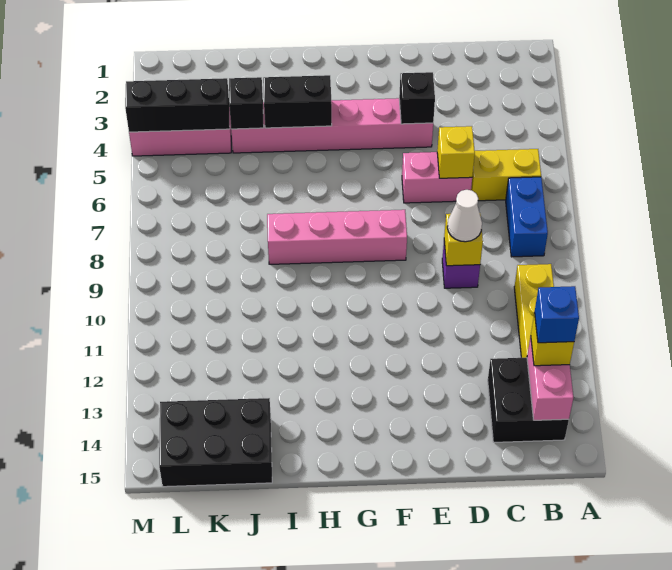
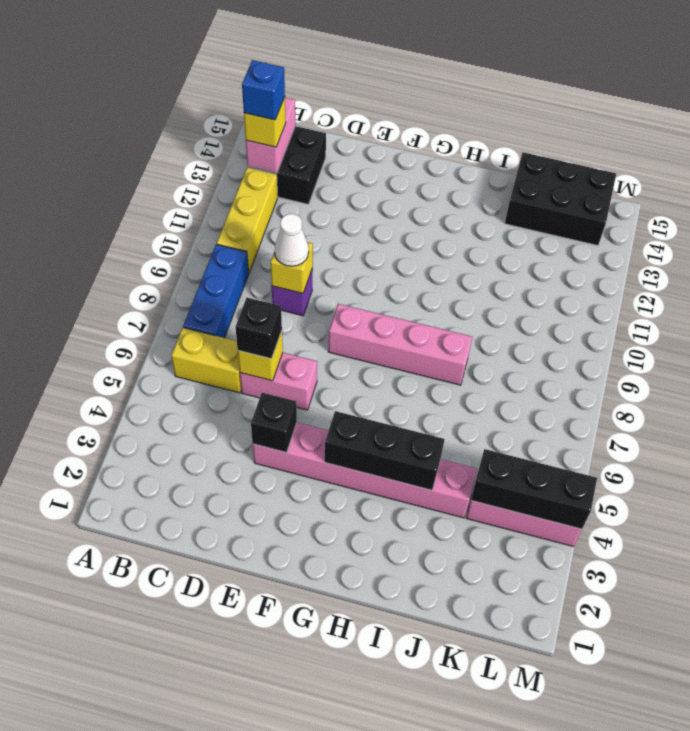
blue brick B7:B8 level 1 -> blue brick B7:B9 level 1
black brick H4:I4 level 2 -> black brick G4:I4 level 2
black brick J4 level 2 -> black brick D6 level 3

